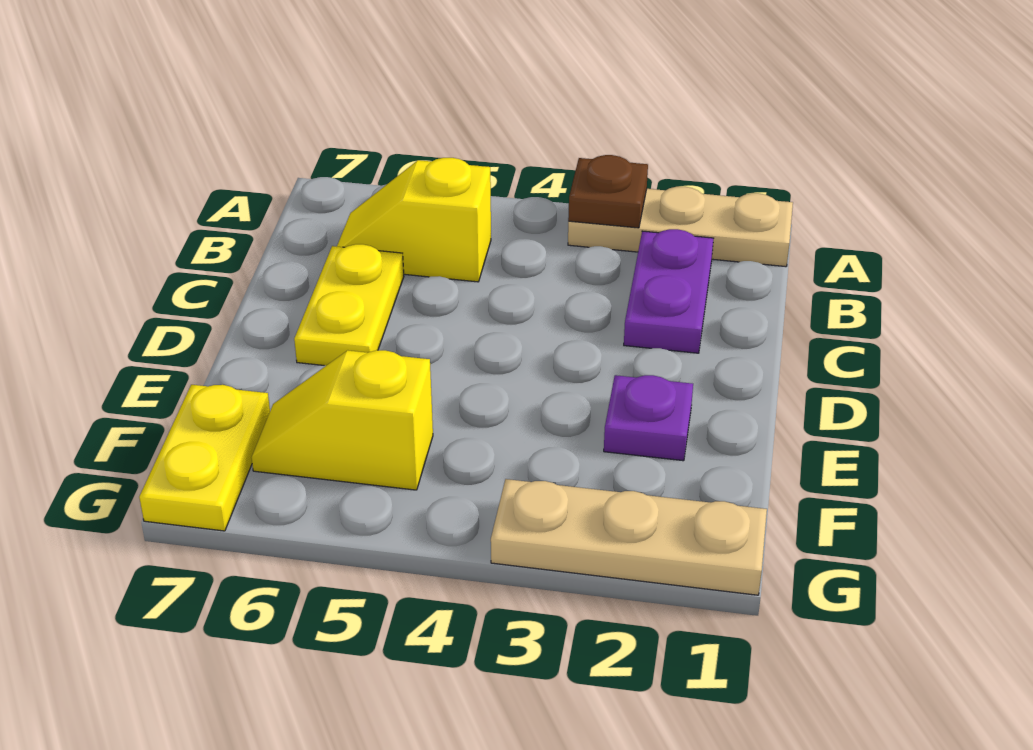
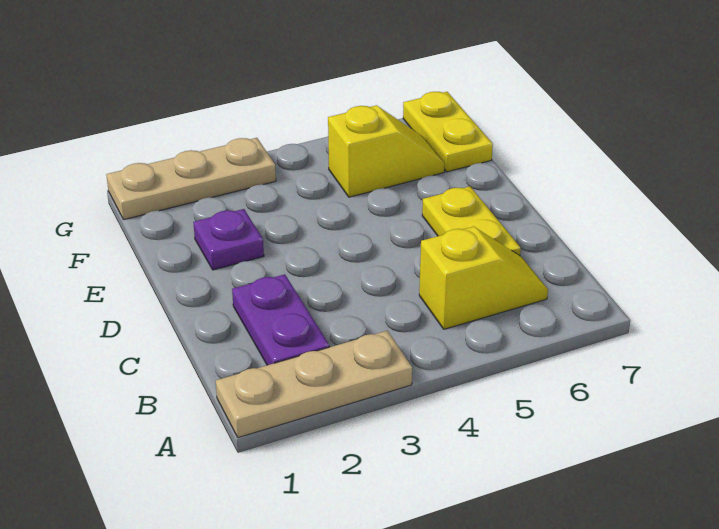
brown plate A3 level 2 -> none

